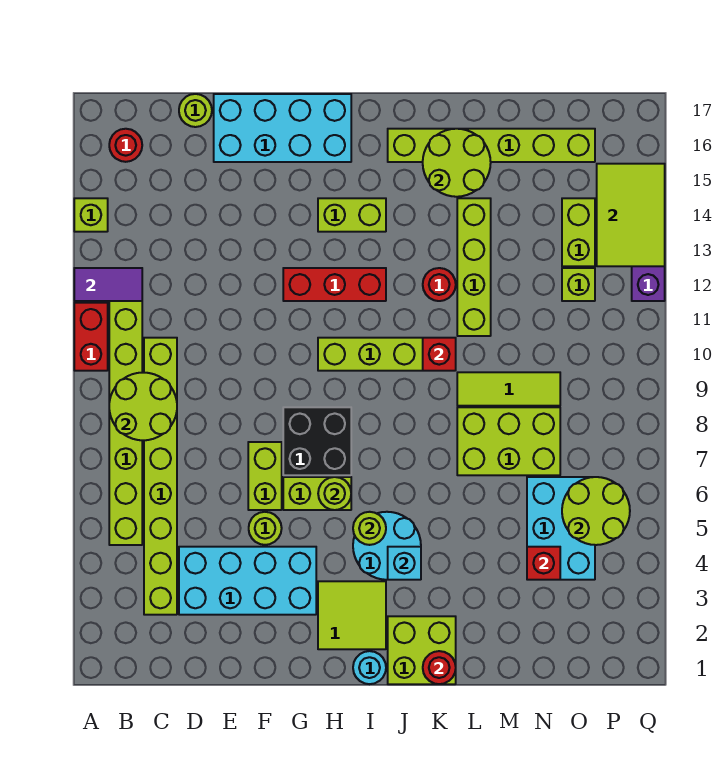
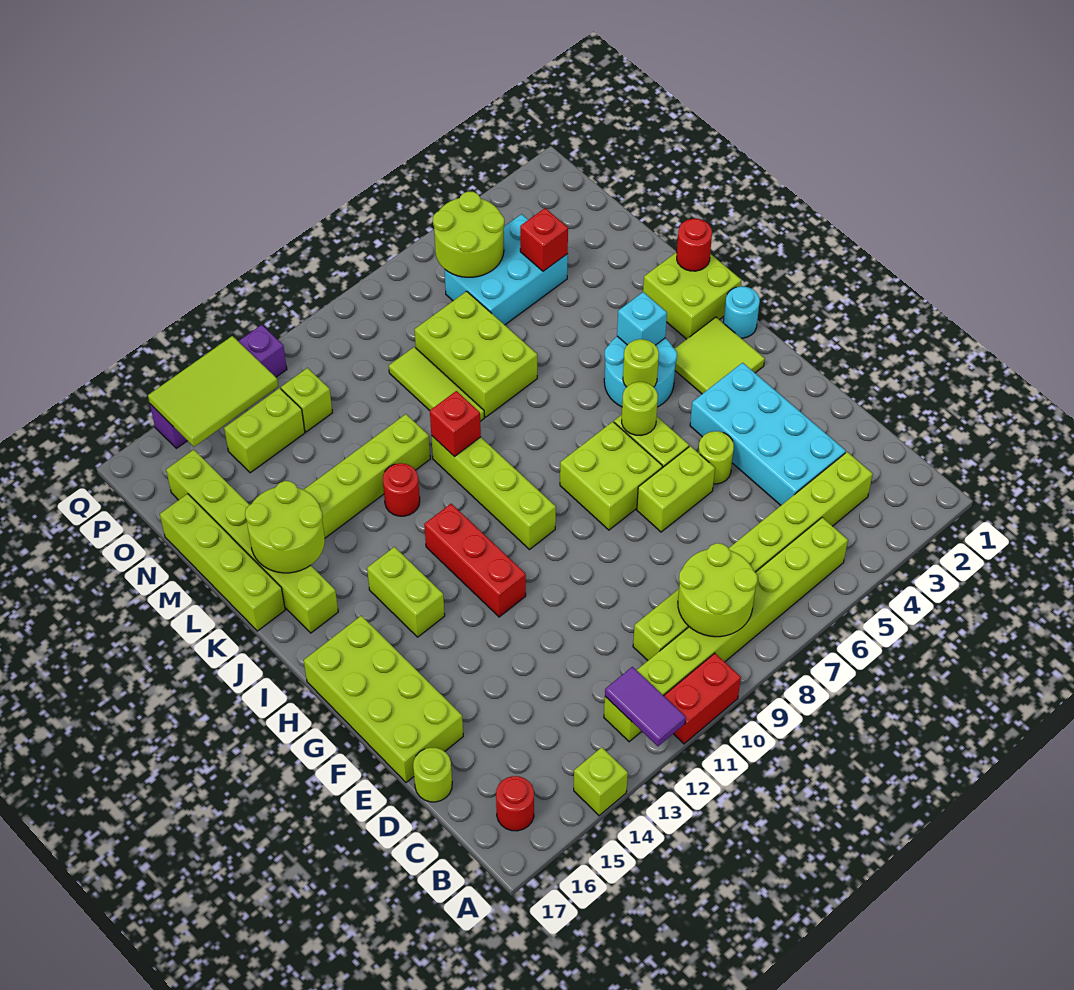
cyan brick E16:H17 level 1 -> lime brick E16:H17 level 1
black brick G7:H8 level 1 -> lime brick G7:H8 level 1
none -> lime brick K17:N17 level 1

